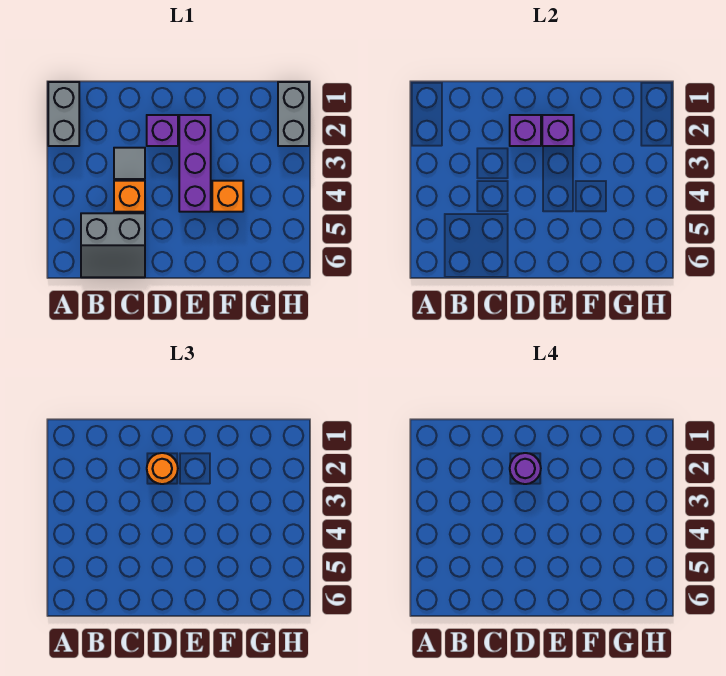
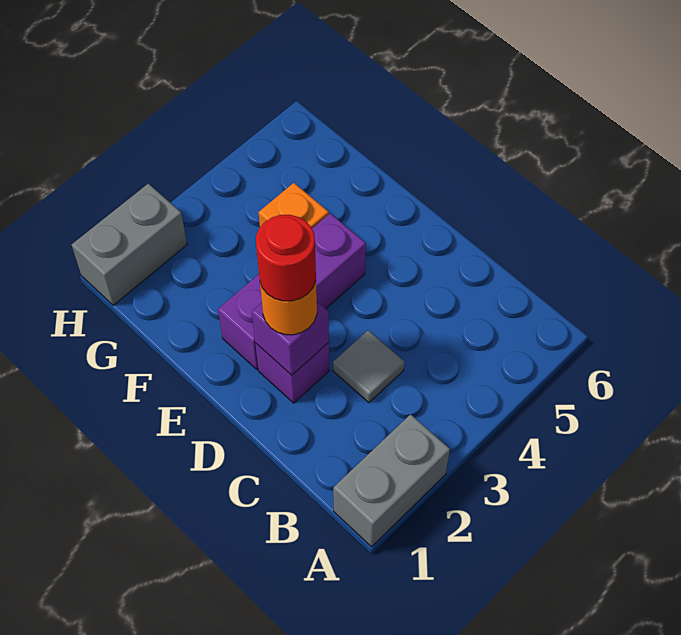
grey slope B5:C6 level 1 top 5 -> none
orange brick C4 level 1 -> none
purple round brick D2 level 4 -> red round brick D2 level 4
purple brick E2 level 2 -> none

